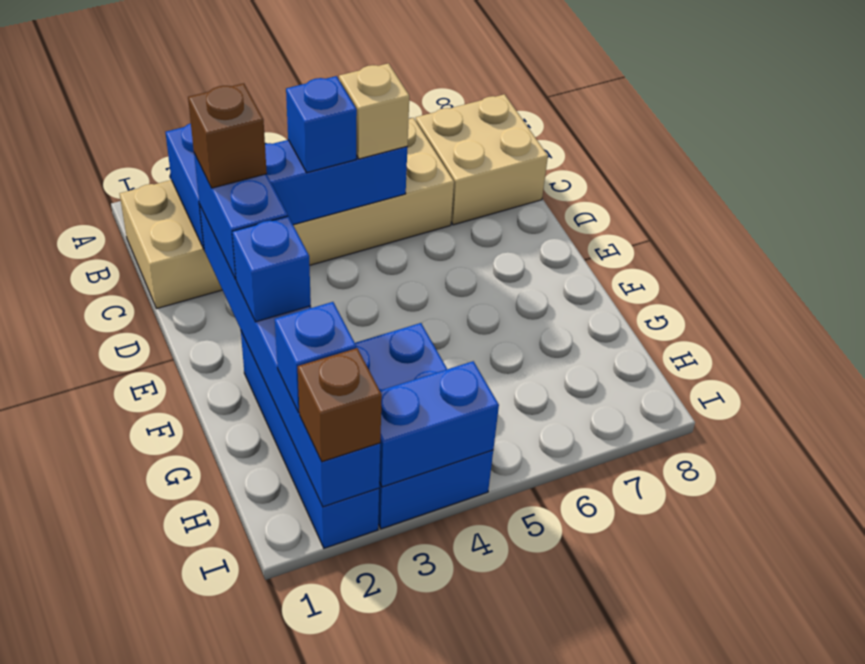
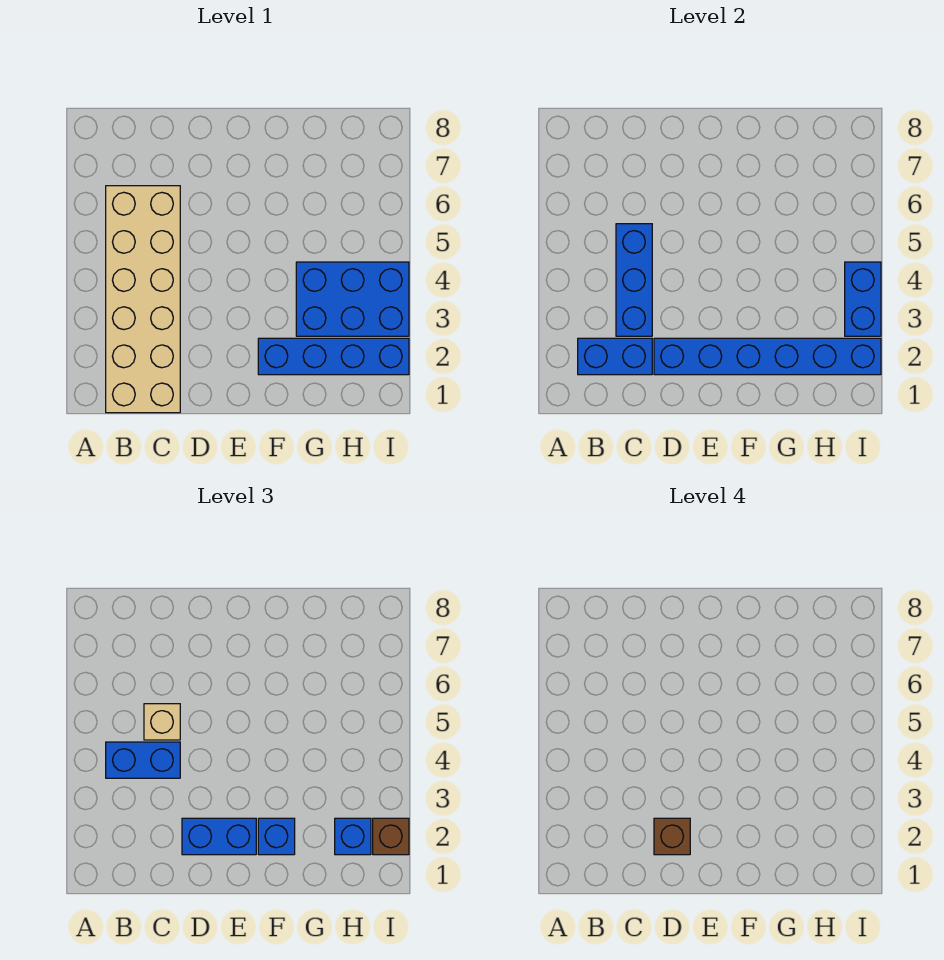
tan brick B7:C8 level 1 -> none
blue brick C4 level 3 -> blue brick B4:C4 level 3

